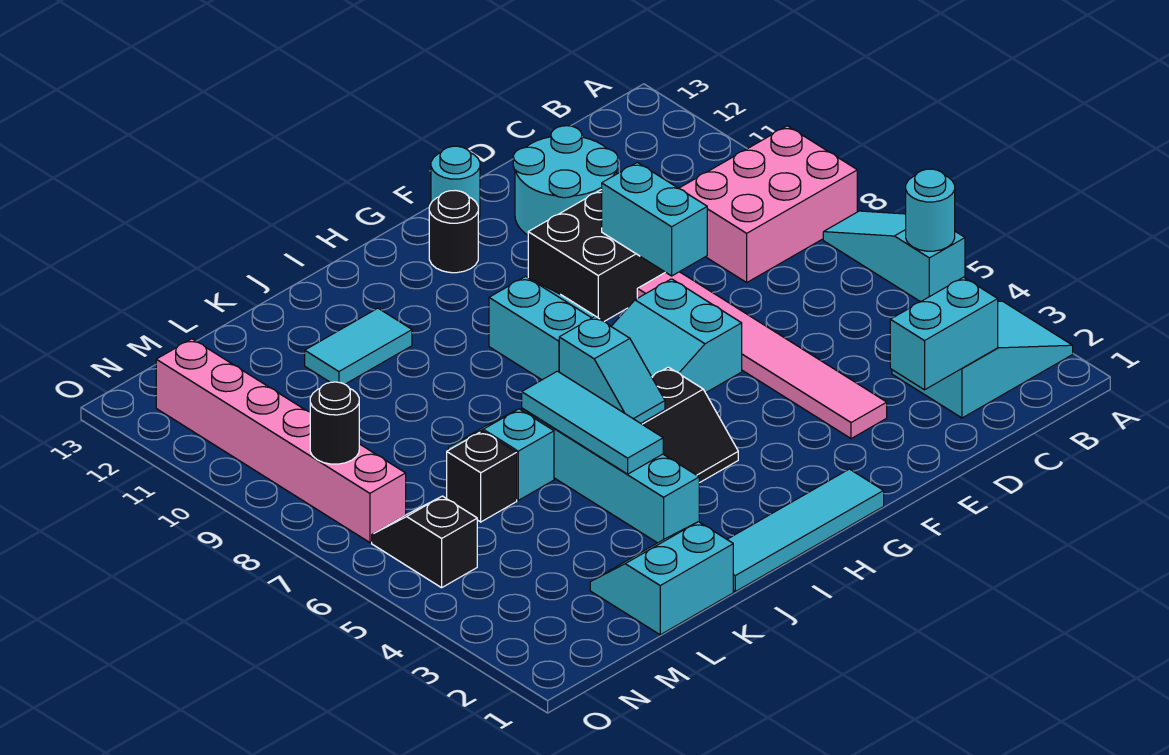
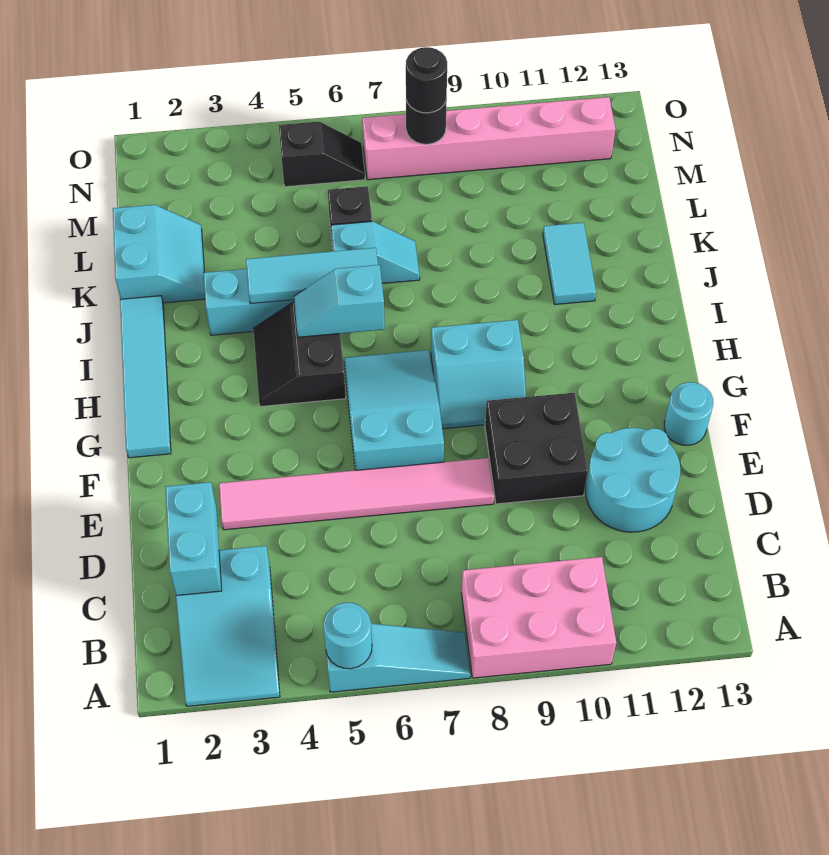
pink brick A8:C9 level 1 -> pink brick A8:B10 level 1
cyan brick E8:E9 level 2 -> none
black round brick G12 level 1 -> black round brick N8 level 3

